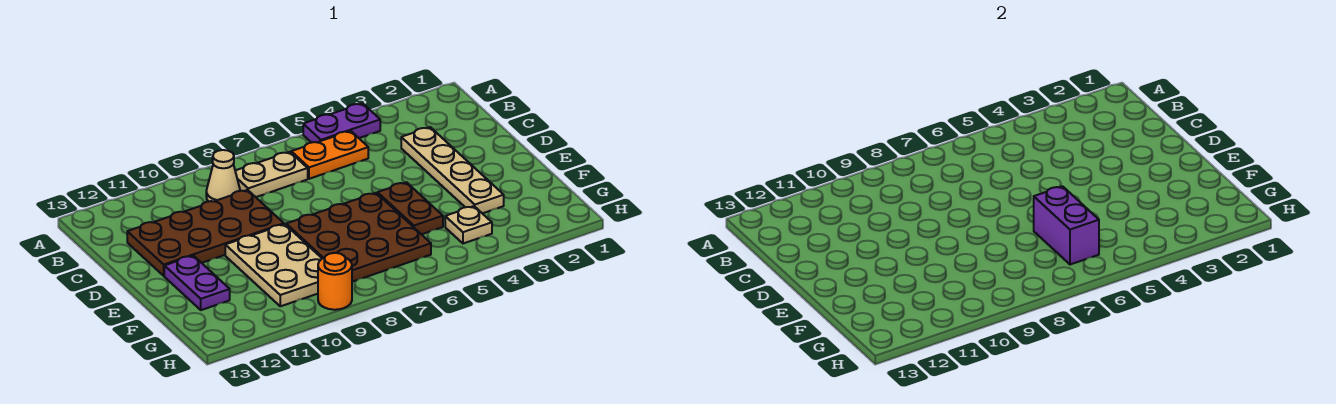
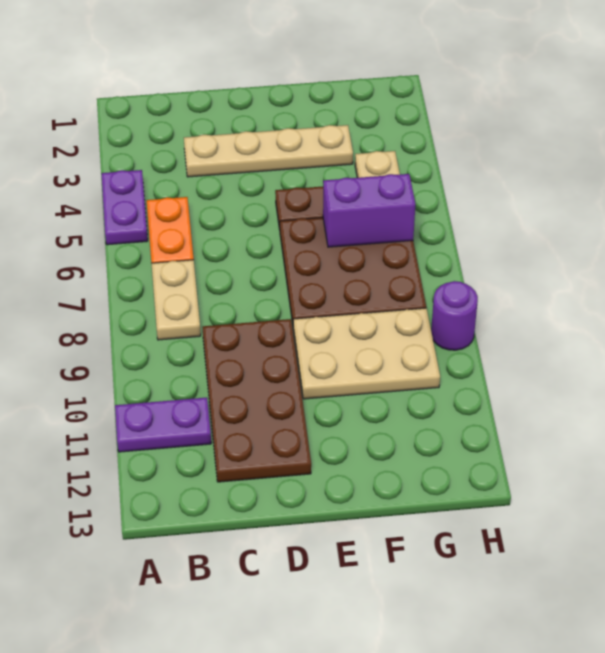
tan cone B9 level 1 -> none
purple plate E12:F12 level 1 -> purple plate A11:B11 level 1
orange round brick H9 level 1 -> purple round brick H9 level 1

